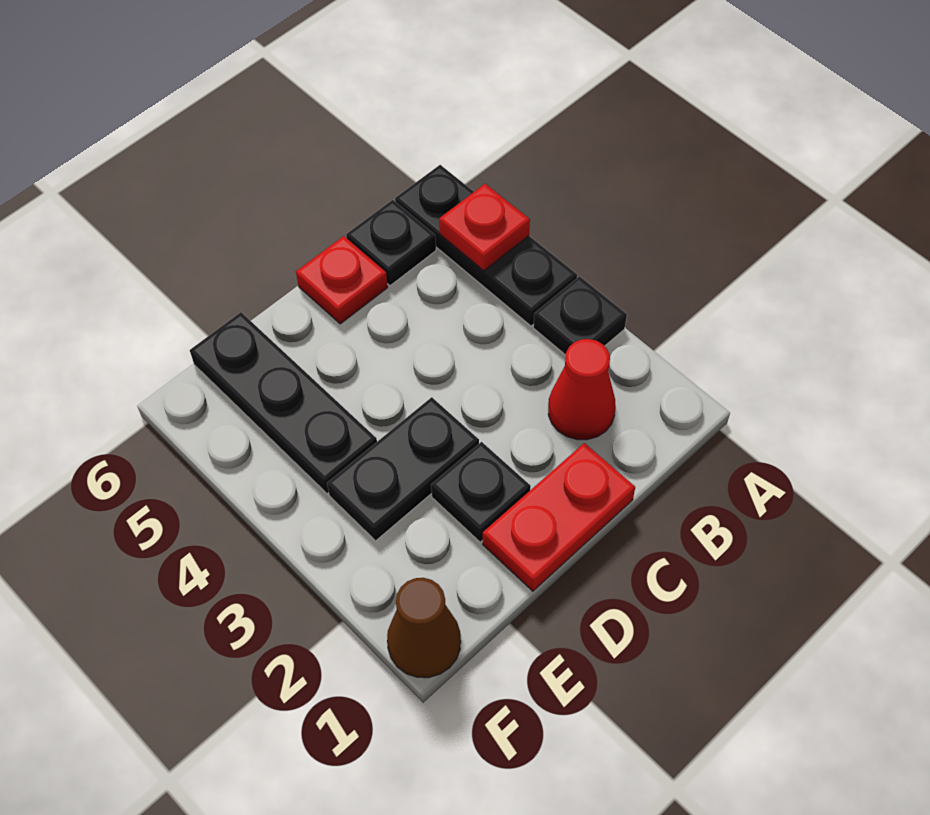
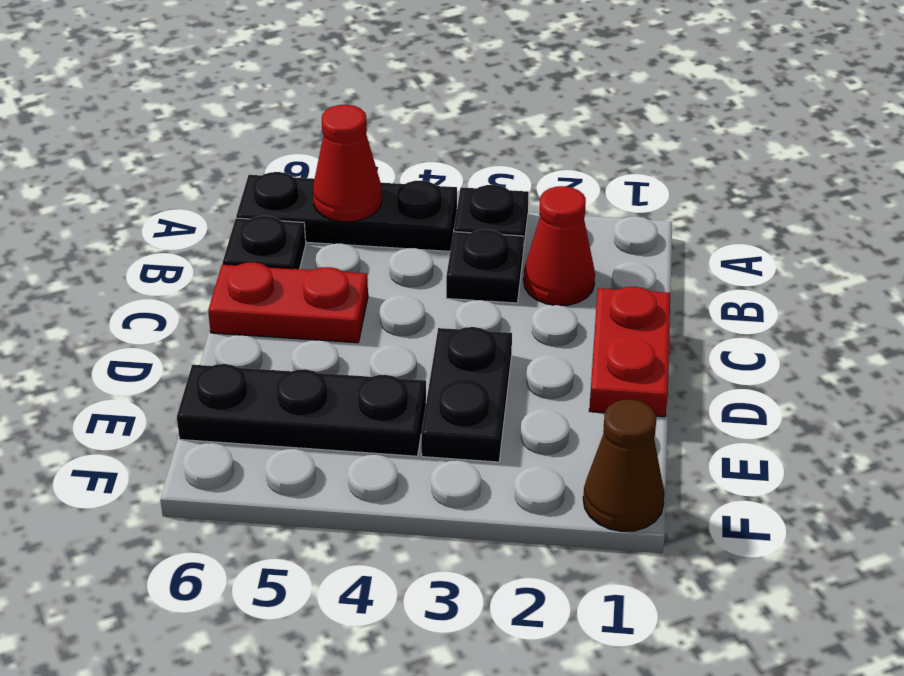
red plate A5 level 2 -> red cone A5 level 2
red plate C6 level 1 -> red plate C5:C6 level 1
black plate D2 level 1 -> black plate B3 level 1

